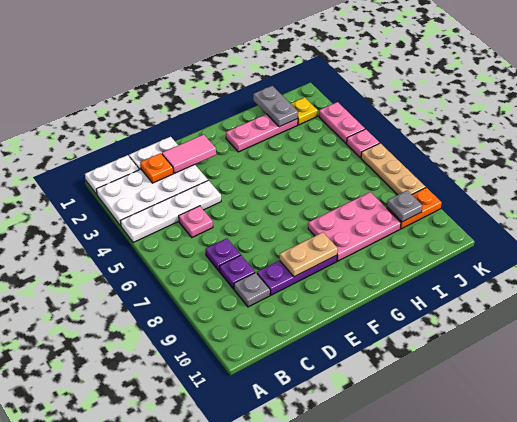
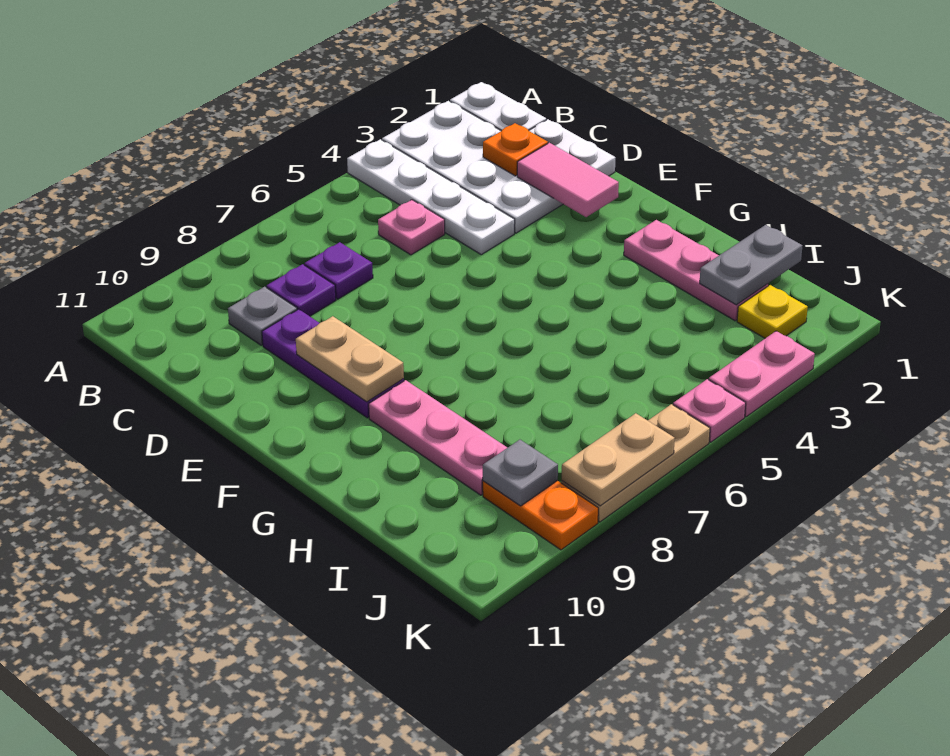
pink plate G8:I9 level 1 -> pink plate G9:I9 level 1
none -> tan plate K7:K8 level 2

